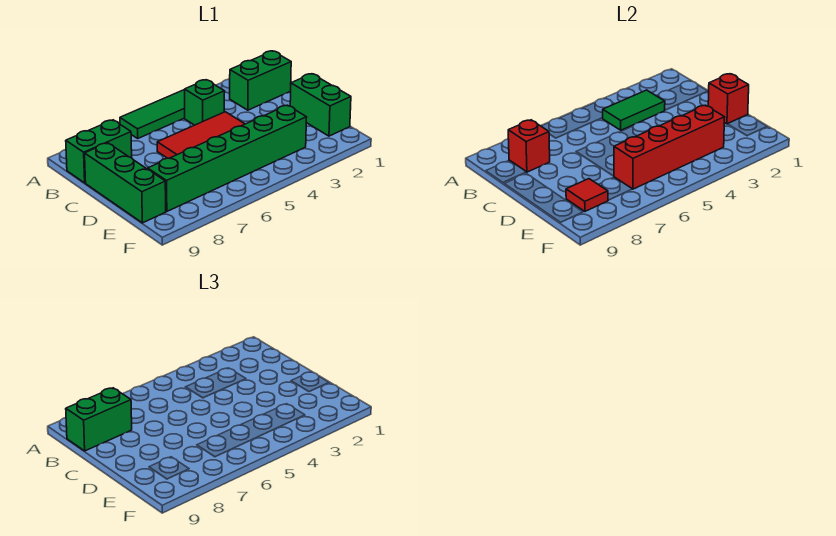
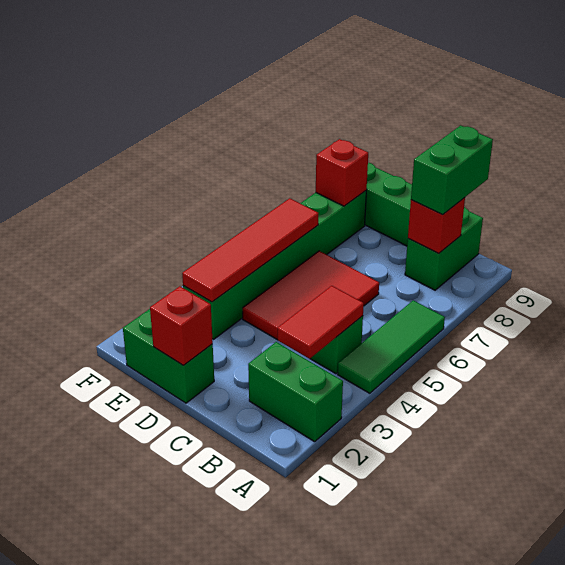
green brick B1:B2 level 1 -> green brick A2:B2 level 1
green tile B3:B4 level 2 -> red tile B3:B4 level 2
red brick E3:E6 level 2 -> red tile E3:E6 level 2
red tile E8 level 2 -> red brick E8 level 2

